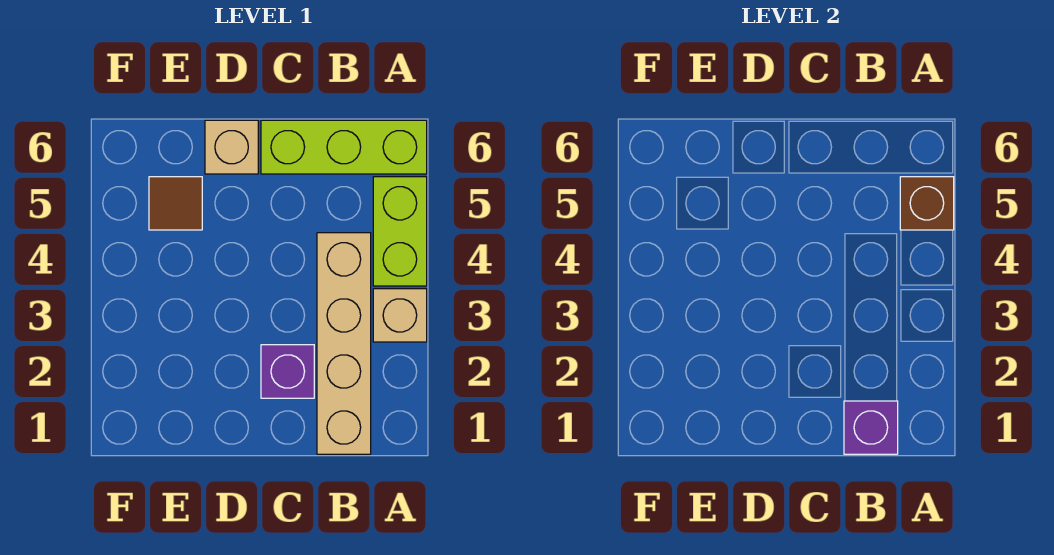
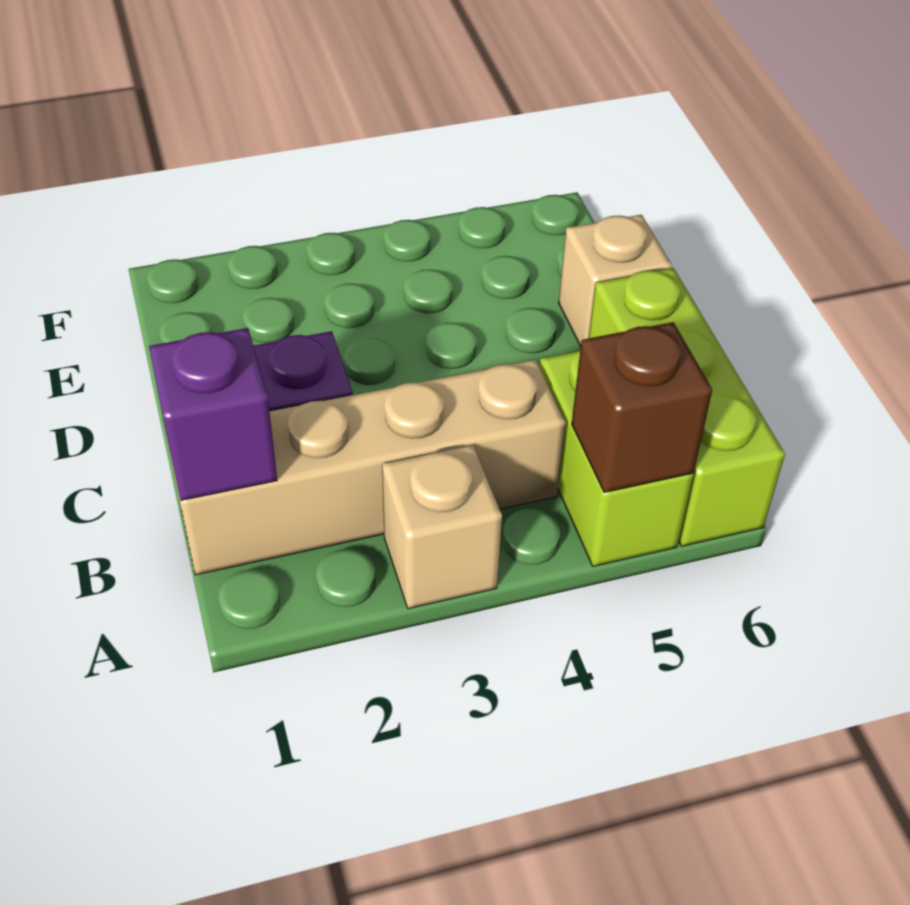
lime brick A4:A5 level 1 -> lime brick A5:B5 level 1
brown tile E5 level 1 -> none

